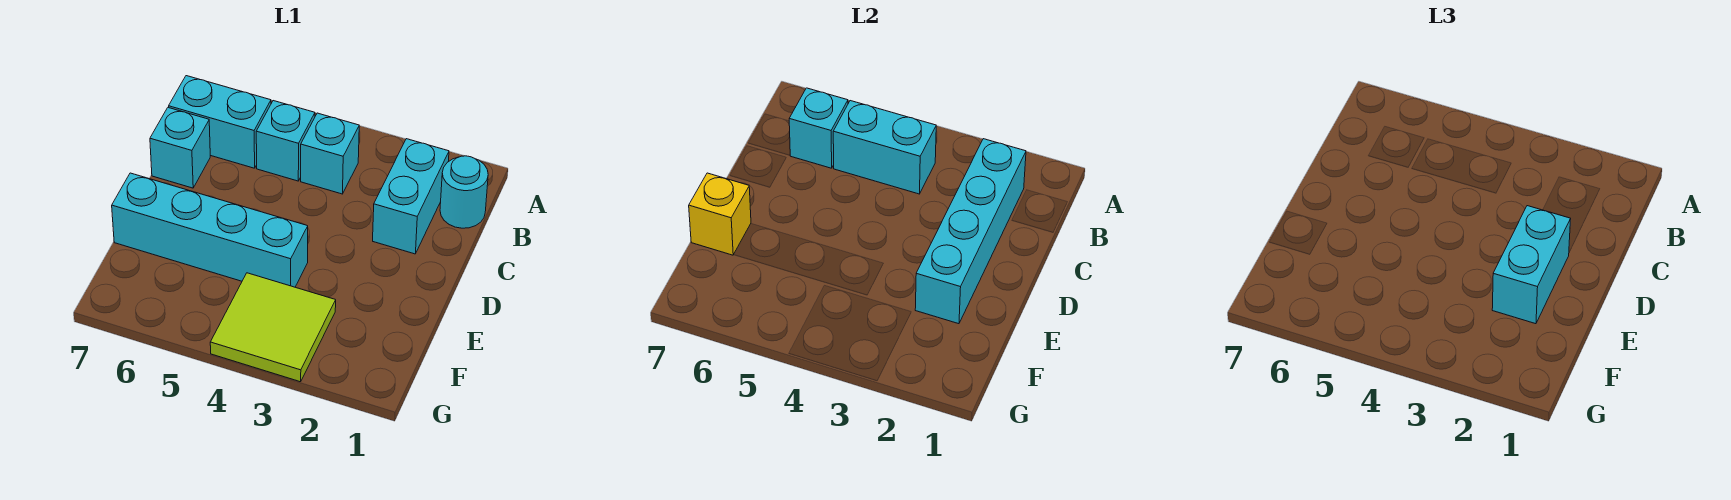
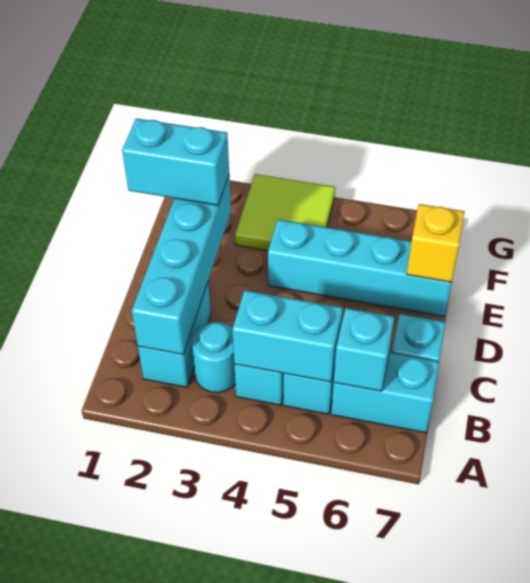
cyan round brick B1 level 1 -> cyan round brick B3 level 1
cyan brick D2:E2 level 3 -> cyan brick E1:E2 level 3

